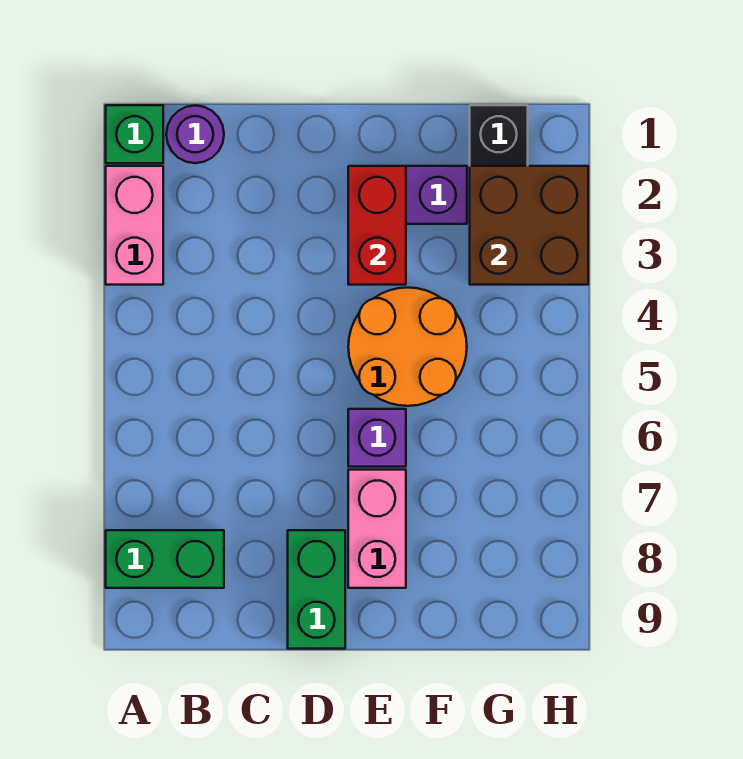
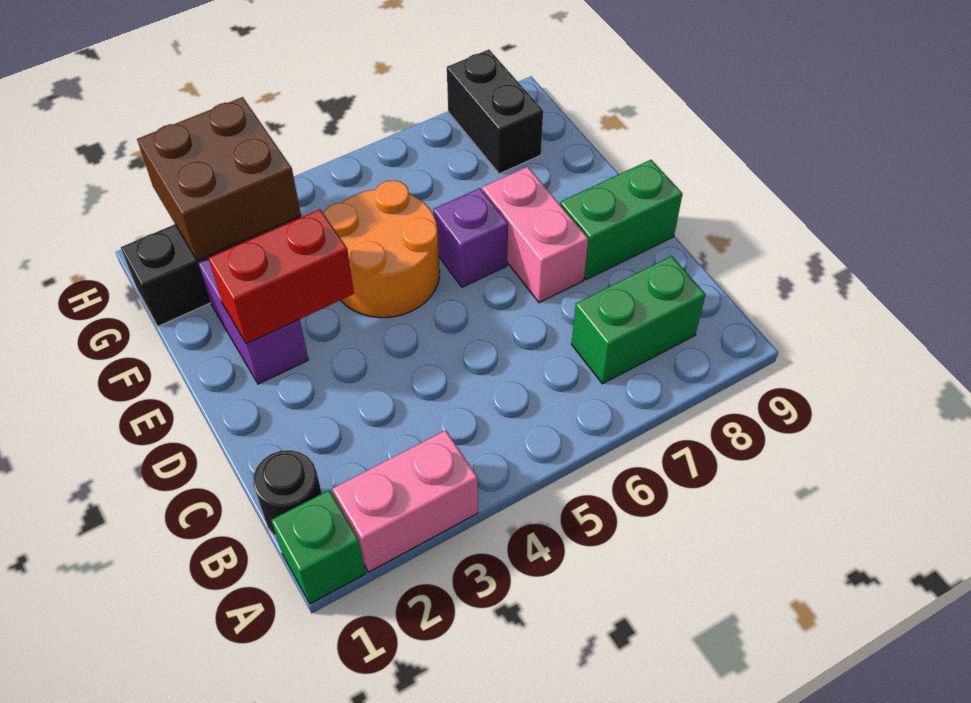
green brick A8:B8 level 1 -> green brick B7:B8 level 1
purple round brick B1 level 1 -> black round brick B1 level 1
pink brick E7:E8 level 1 -> pink brick D7:E7 level 1
none -> black brick G8:H8 level 1

